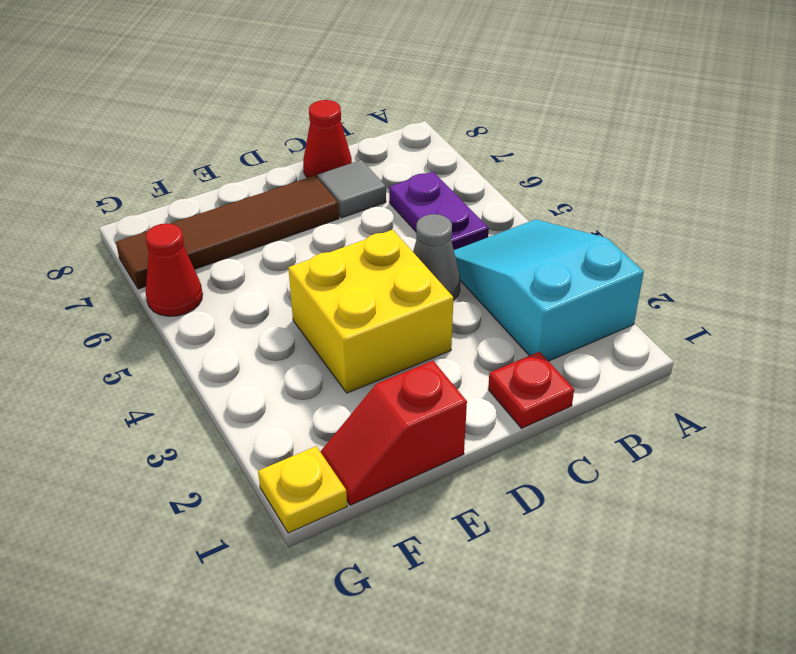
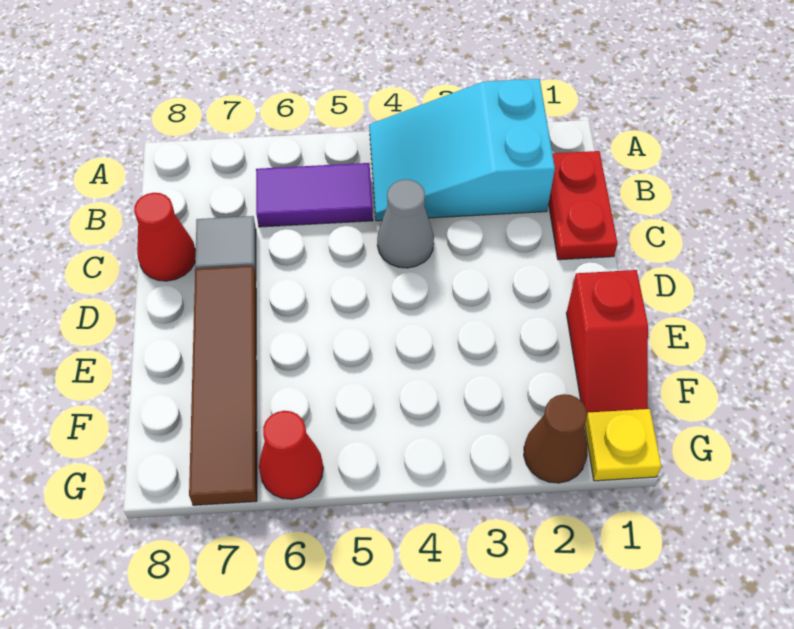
purple plate B5:B6 level 1 -> purple tile B5:B6 level 1
red plate C1 level 1 -> red plate B1:C1 level 1
yellow brick D3:E4 level 1 -> none
none -> brown cone G2 level 1

